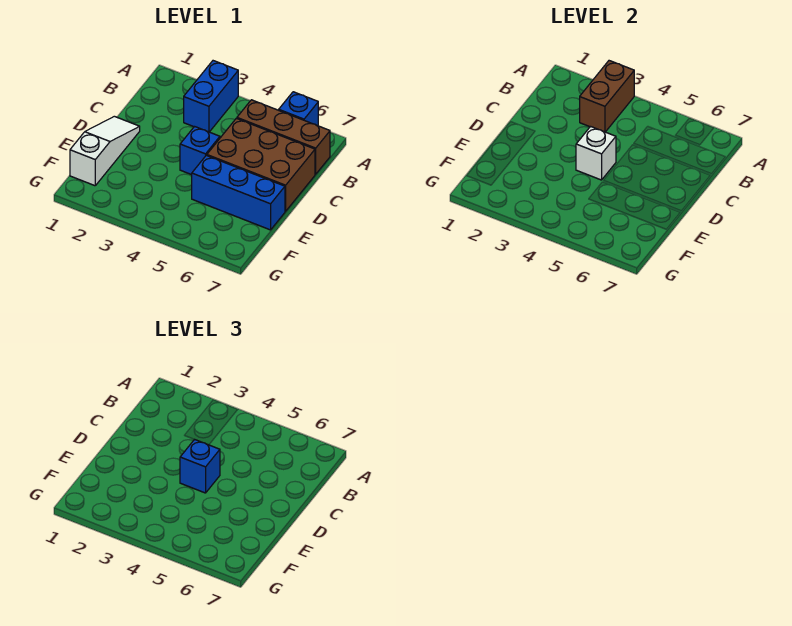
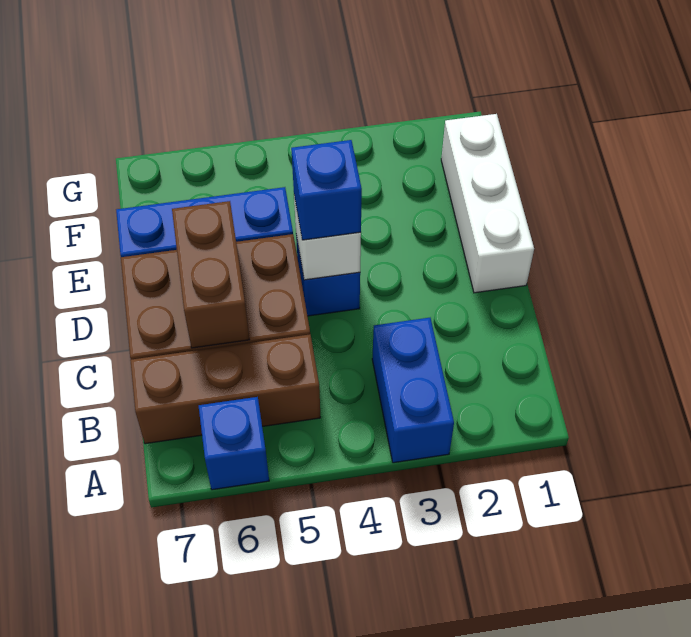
brown brick A3:B3 level 2 -> brown brick C6:D6 level 2
white slope D1:F1 level 1 top F -> white brick D1:F1 level 1

